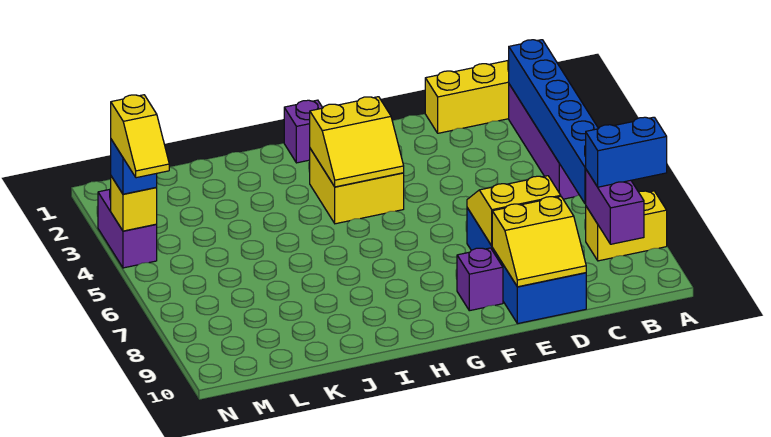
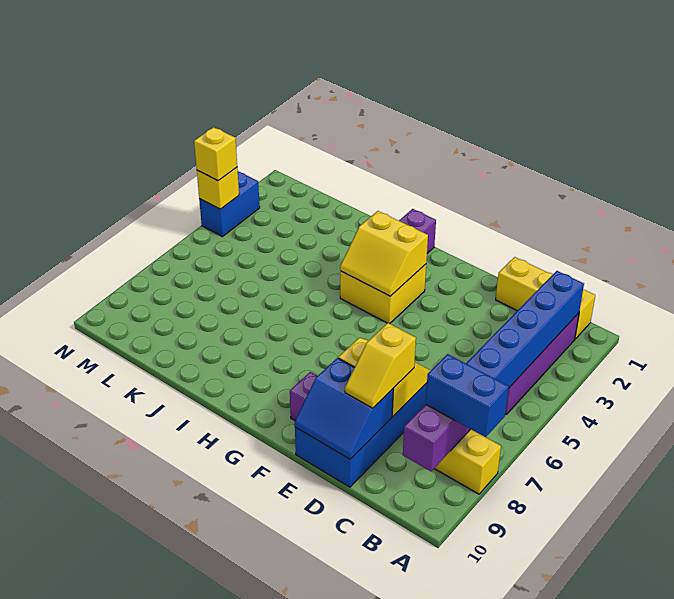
yellow slope D9:E10 level 2 top 9 -> blue slope D9:E10 level 2 top 9
purple brick N3:N4 level 1 -> blue brick N3:N4 level 1
blue brick N4 level 3 -> yellow brick N4 level 3
yellow slope N4:N5 level 4 top 4 -> yellow slope D8:D9 level 3 top 8

